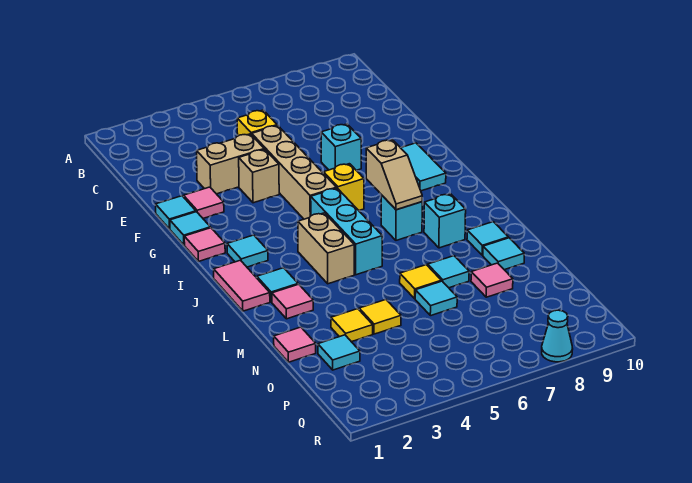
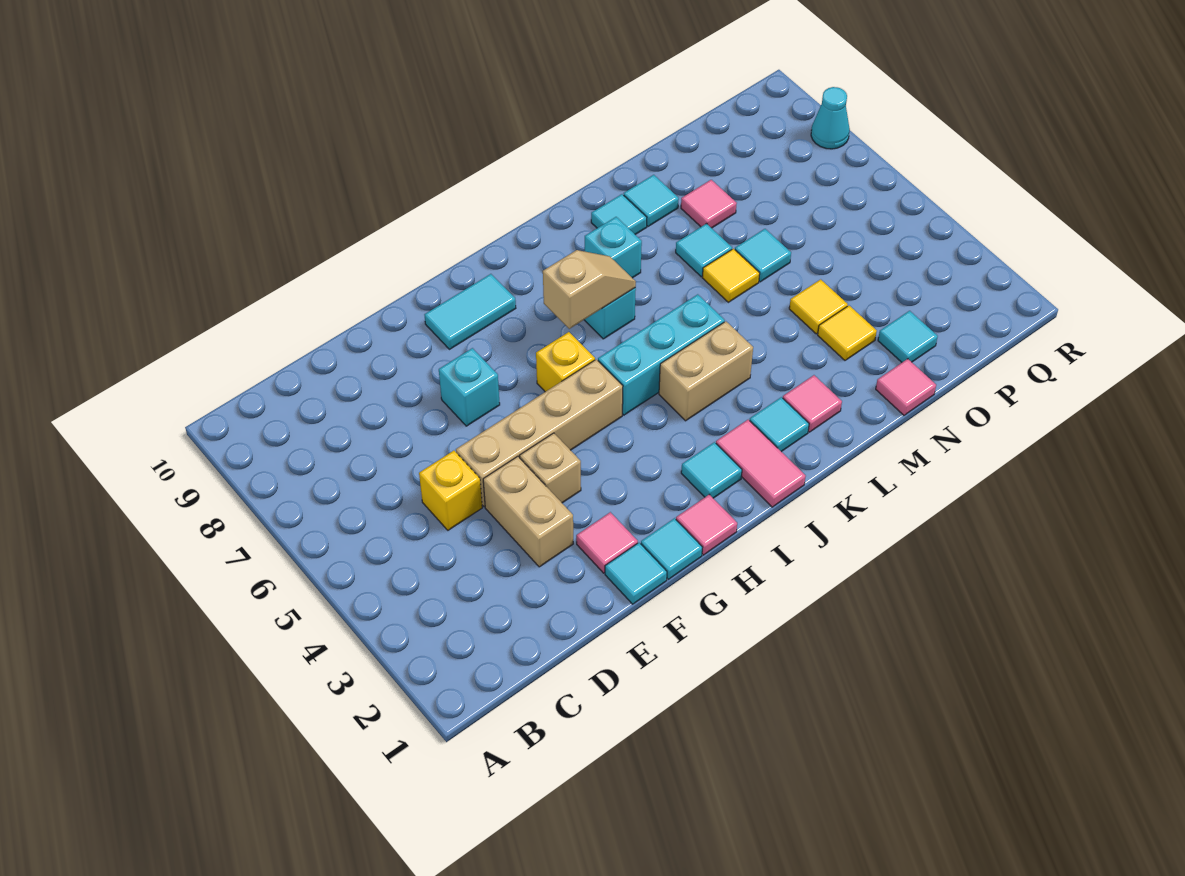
pink tile J1:K1 level 1 -> pink tile J1:J2 level 1

